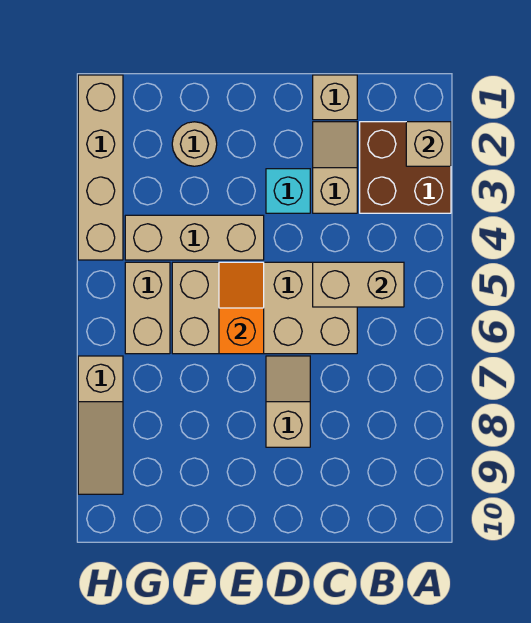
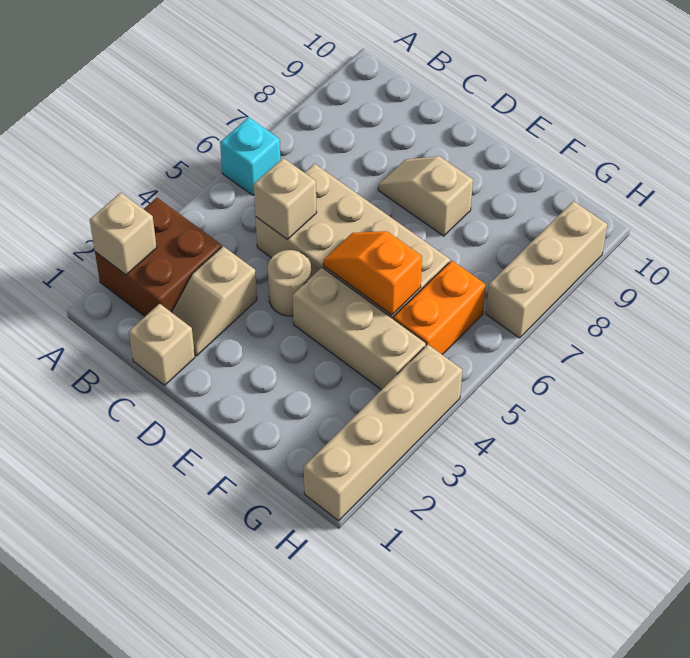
tan brick B5:C5 level 2 -> tan brick C5 level 2
cyan brick D3 level 1 -> cyan brick A6 level 1
tan slope D7:D8 level 1 top 8 -> tan slope D8:E8 level 1 top E
orange slope E5:E6 level 2 top 6 -> orange slope E5:F5 level 2 top F
tan round brick F2 level 1 -> tan round brick D4 level 1
tan brick G5:G6 level 1 -> orange brick G5:G6 level 1
tan slope H7:H9 level 1 top 7 -> tan brick H7:H9 level 1

